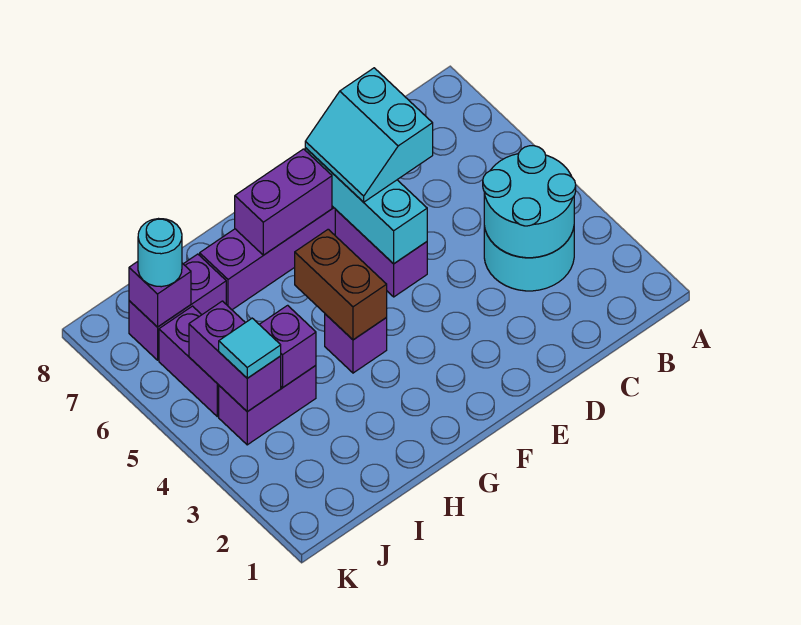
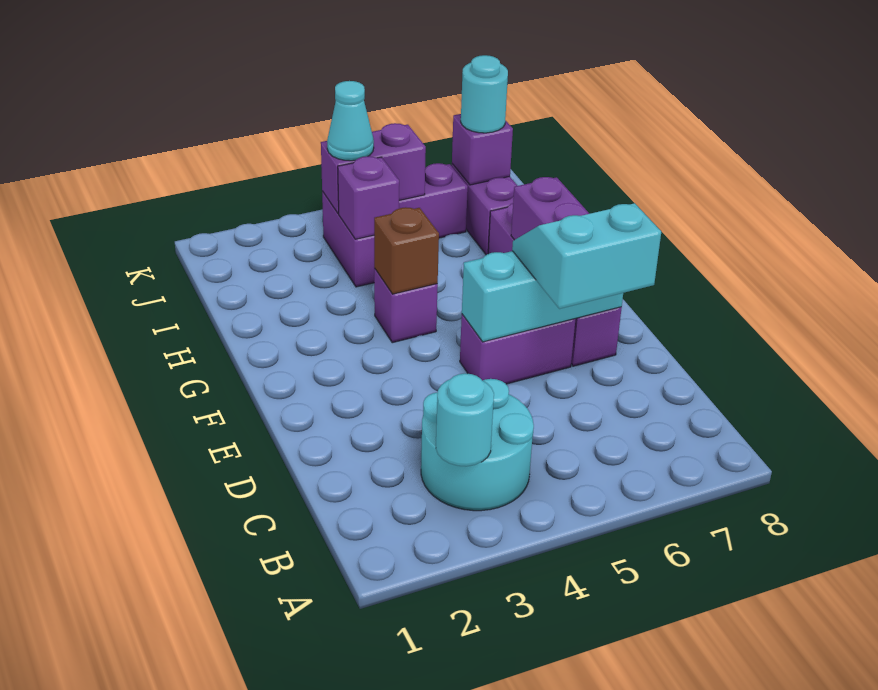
cyan round brick B3:C4 level 2 -> cyan round brick B3 level 2
brown brick G4:G5 level 2 -> brown brick G4 level 2
cyan tile J4 level 3 -> cyan cone J4 level 3

